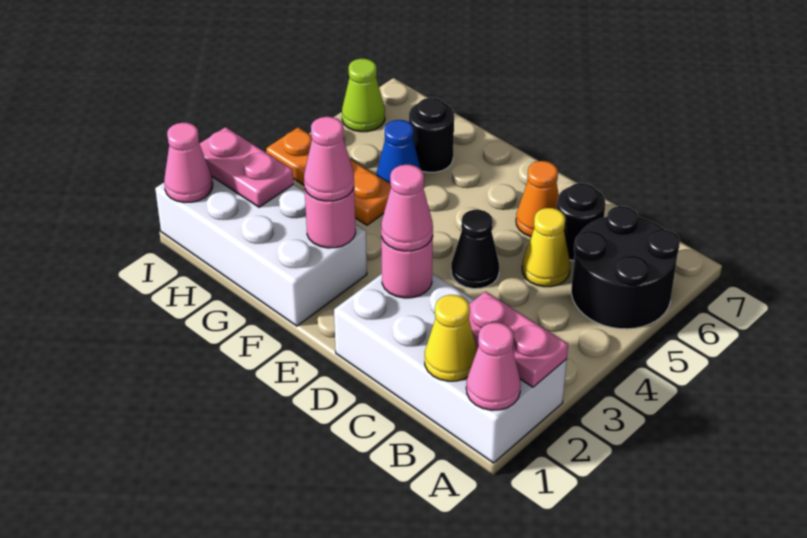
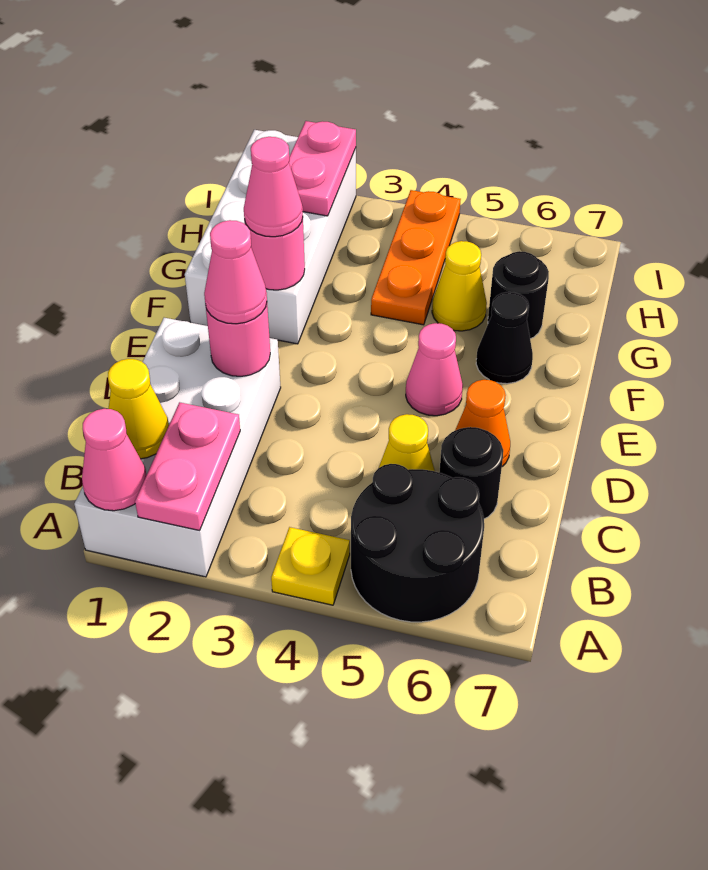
none -> yellow plate A4 level 1
black cone D4 level 1 -> black cone F6 level 1
blue cone G5 level 1 -> yellow cone G5 level 1
pink cone I1 level 2 -> pink cone E5 level 1
lime cone I6 level 1 -> none

